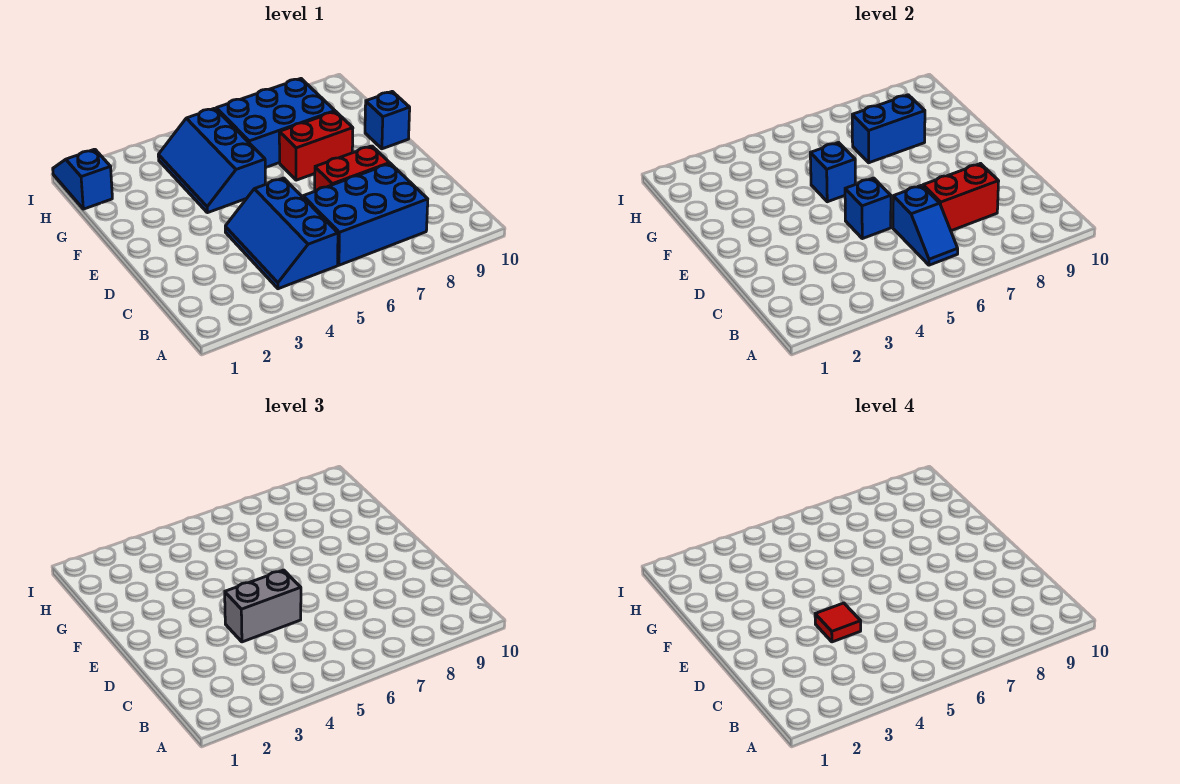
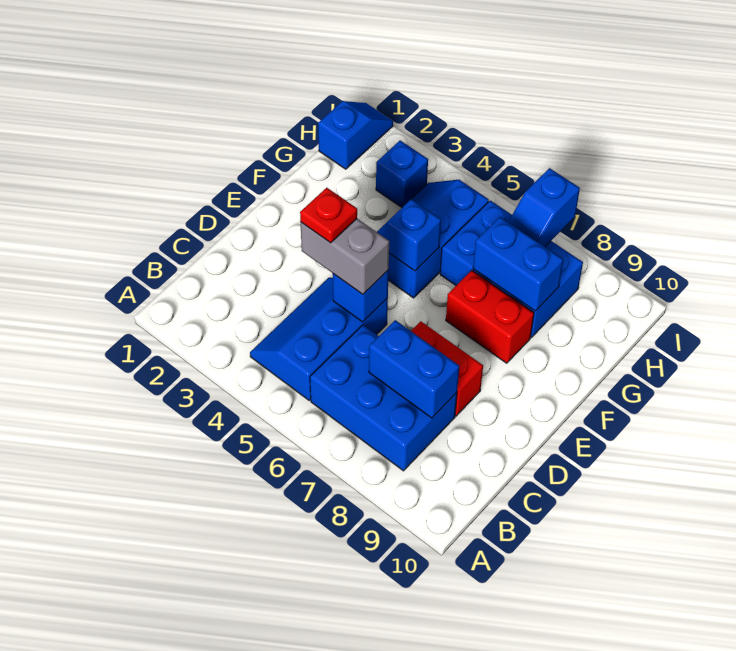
blue slope B6:C6 level 2 top C -> blue slope H7:I7 level 2 top I
red brick C7:C8 level 2 -> blue brick C7:C8 level 2
red tile D4 level 4 -> red plate D4 level 4
blue brick F10 level 1 -> blue brick H3 level 1

